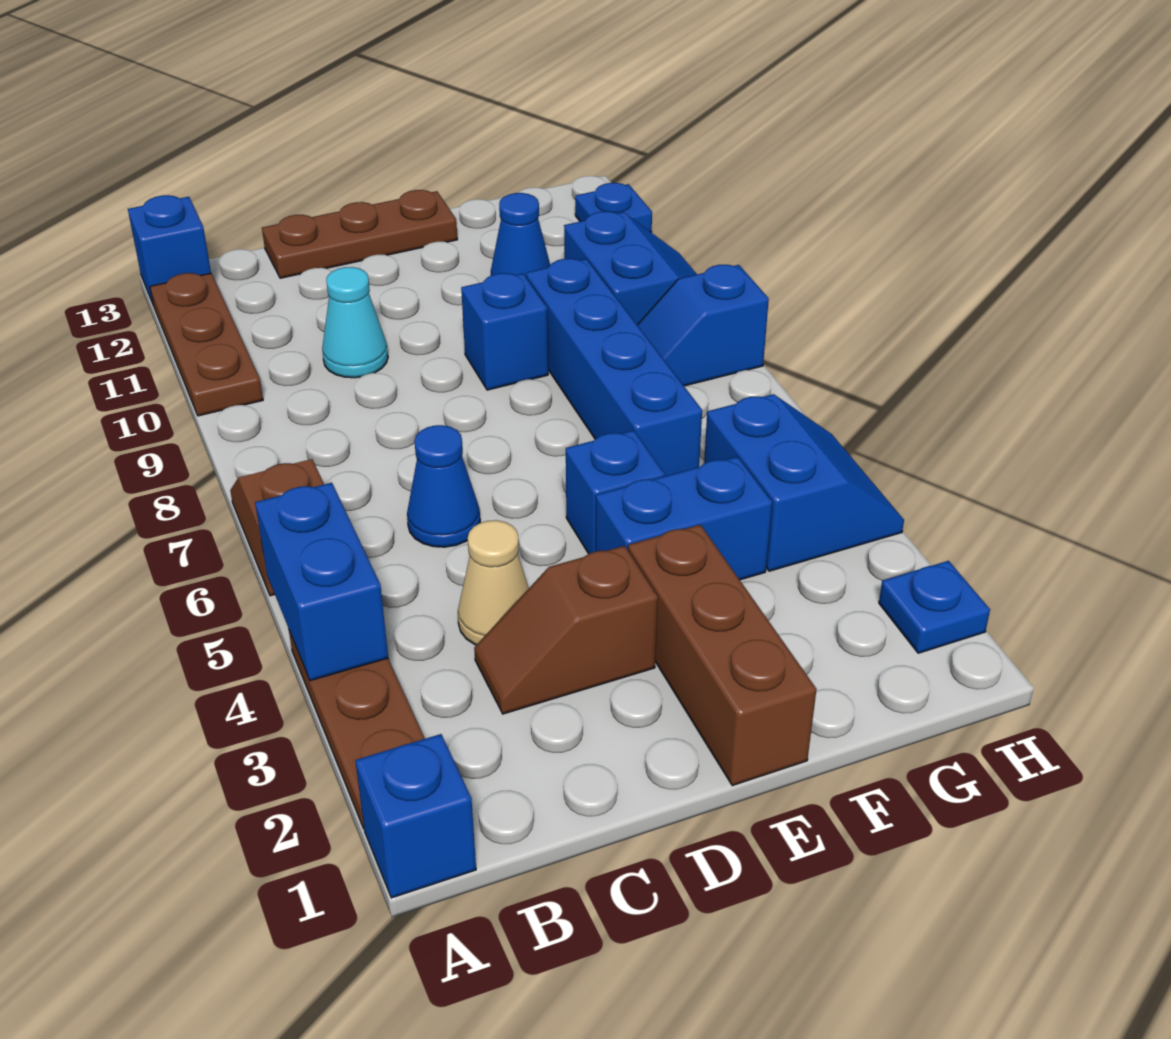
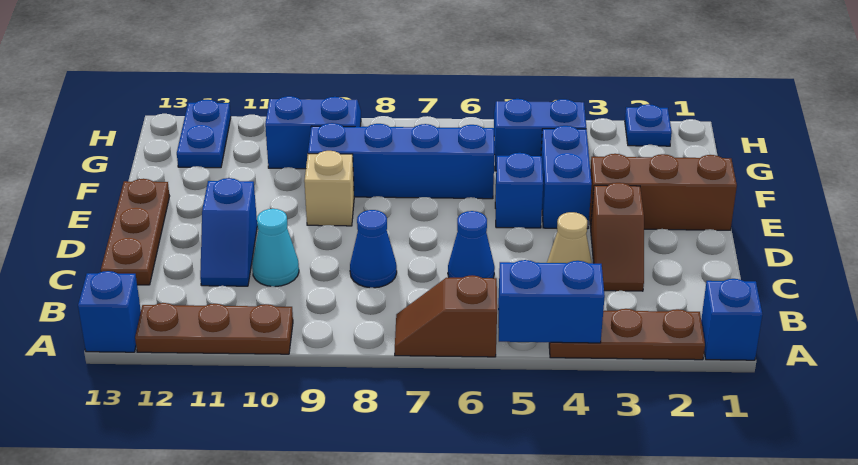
blue brick E9 level 1 -> tan brick E9 level 1
blue cone F11 level 1 -> blue cone C8 level 1
blue slope G8:H8 level 1 top H -> blue slope C11:D11 level 1 top D
blue plate H12 level 1 -> blue plate G12:H12 level 1

